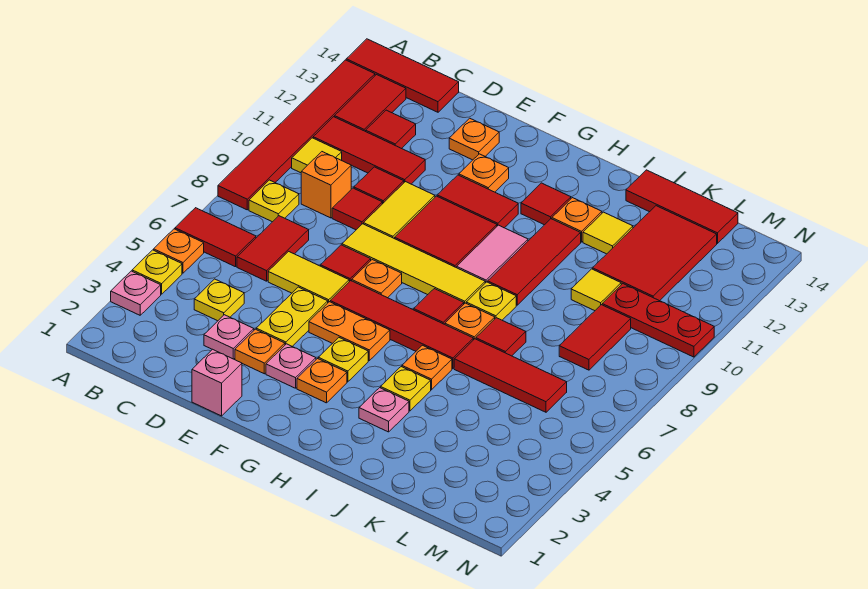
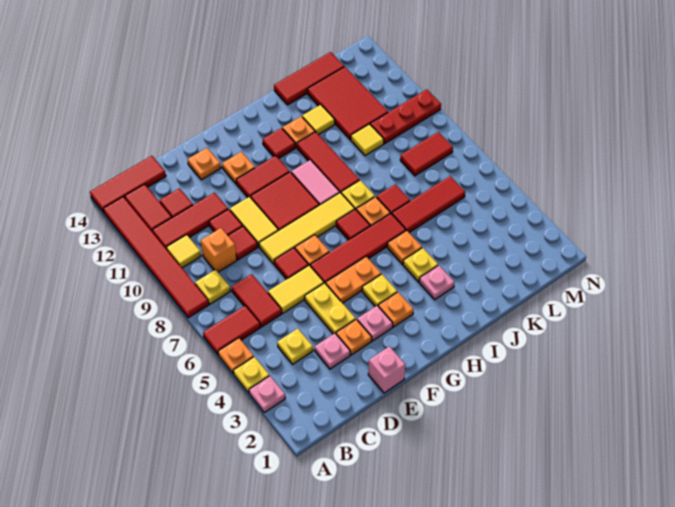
red tile L8:L9 level 1 -> red tile L8:M8 level 1

